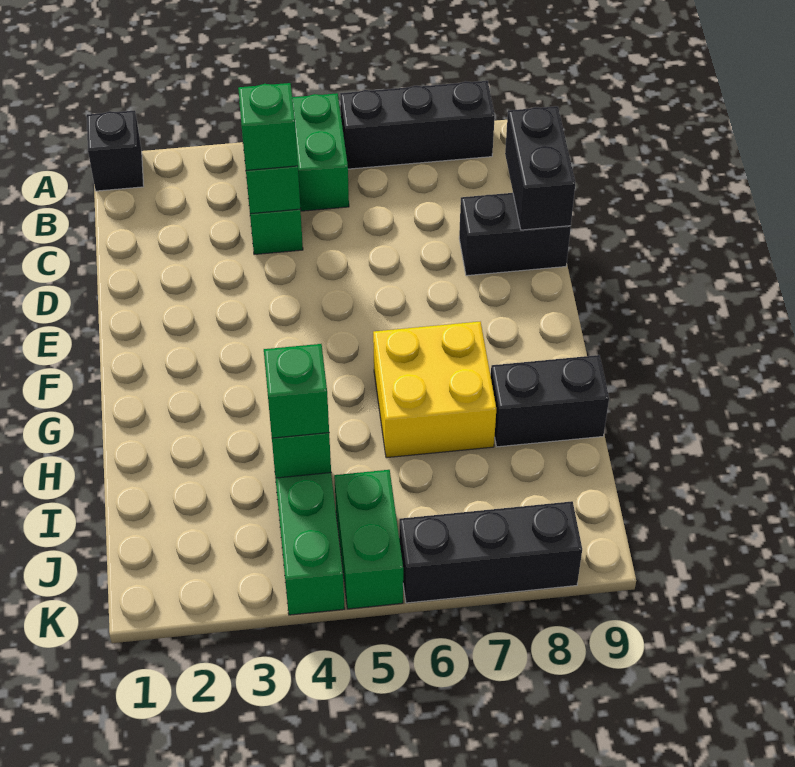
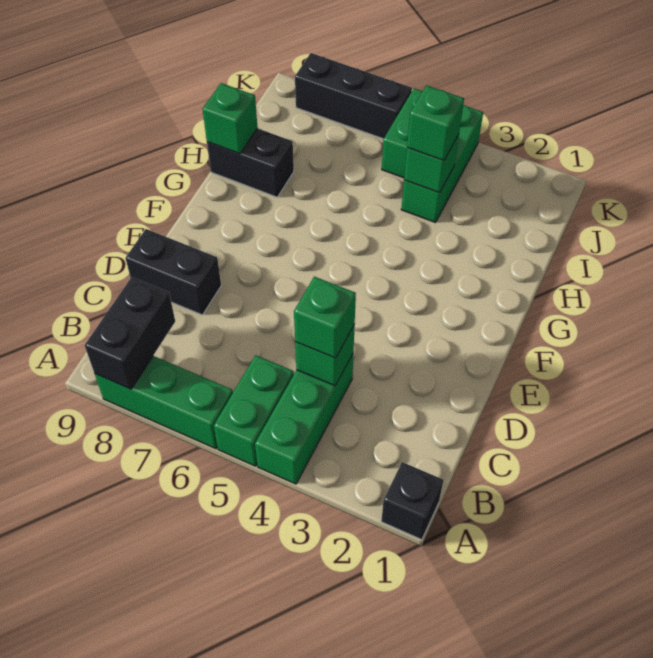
black brick A6:A8 level 1 -> green brick A6:A8 level 1
black brick C9:D9 level 2 -> black brick A8:B8 level 2
yellow brick G6:H7 level 1 -> none
none -> green brick H9 level 2

